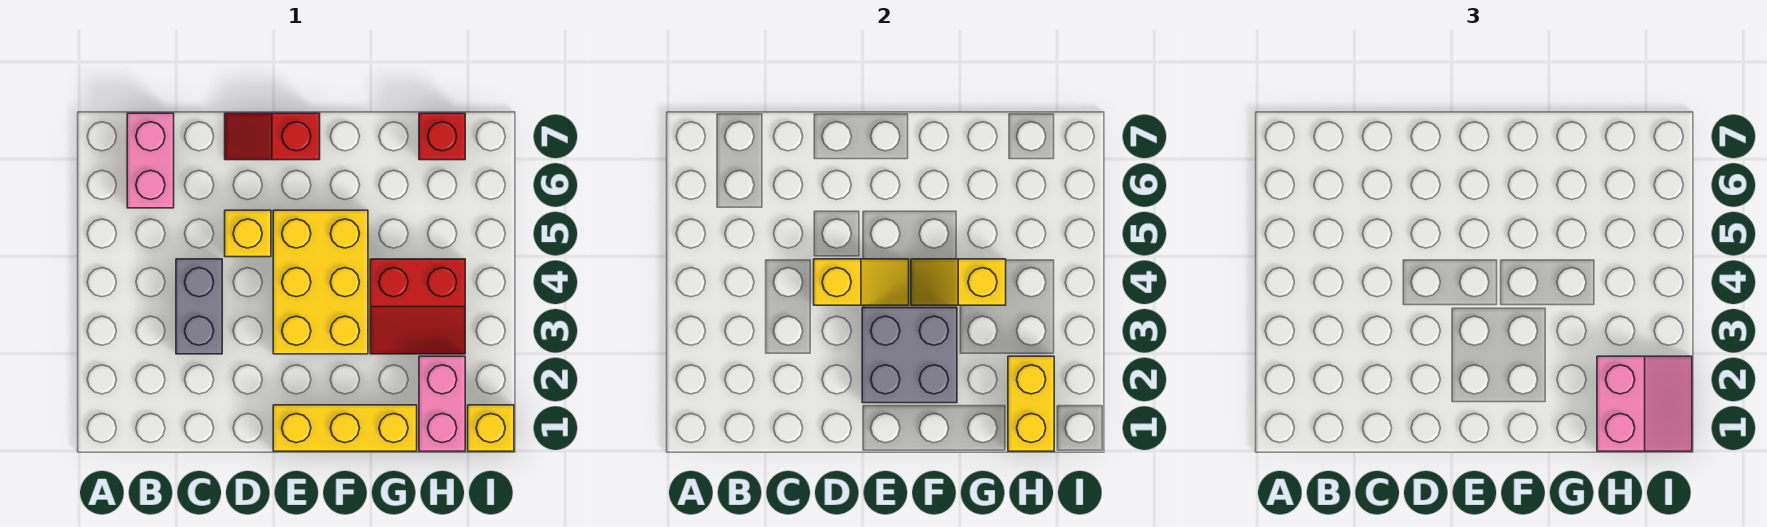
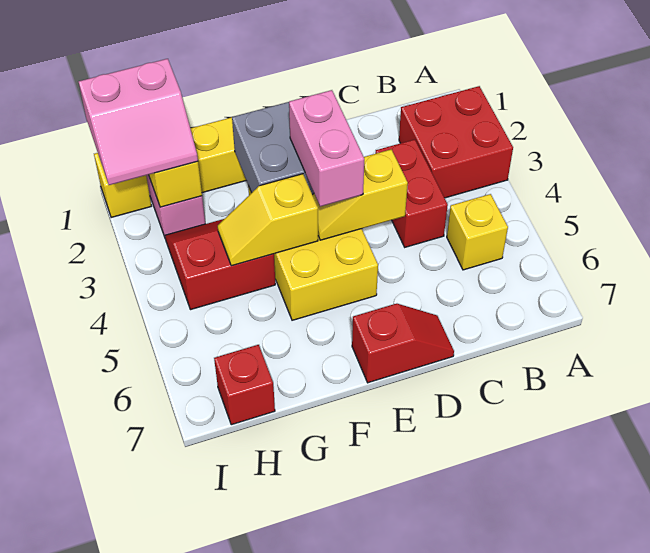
none -> red brick A2:B3 level 1
pink brick B6:B7 level 1 -> pink brick E3:E4 level 3
grey brick C3:C4 level 1 -> red brick C3:C4 level 1
yellow brick D5 level 1 -> yellow brick B5 level 1
yellow slope F4:G4 level 2 top G -> yellow slope F4:G4 level 2 top F
pink slope H1:I2 level 3 top H -> pink slope H1:I2 level 3 top 1

